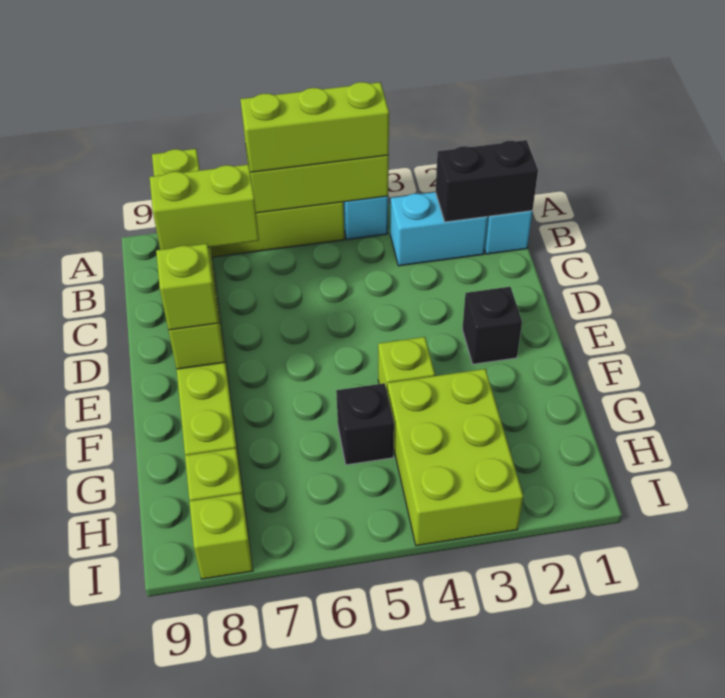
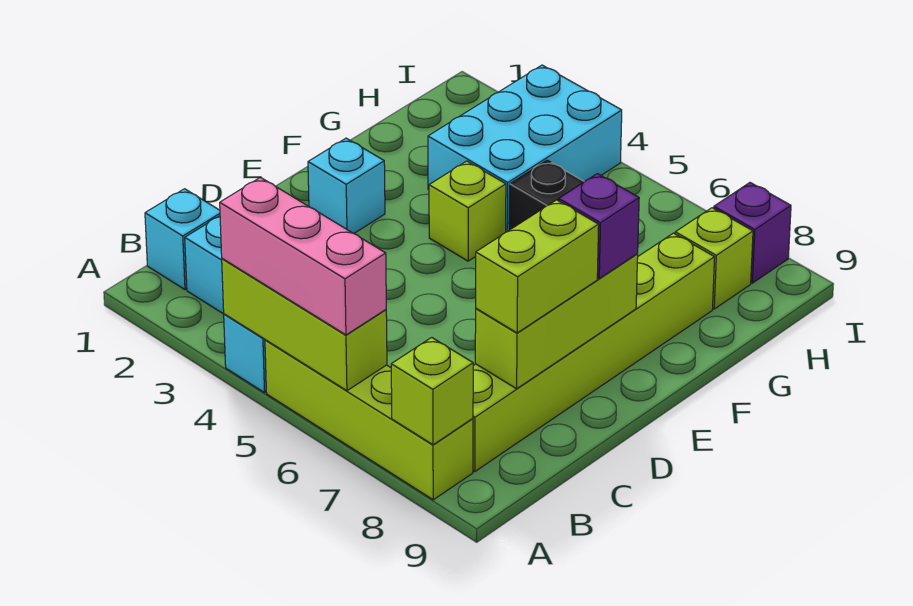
lime brick A4:A6 level 3 -> pink brick A4:A6 level 3
black brick B1:B2 level 2 -> none
lime brick C7:C8 level 3 -> lime brick C8:D8 level 3
black brick E2 level 1 -> cyan brick E2 level 1
lime brick E8 level 3 -> purple brick E8 level 3
lime brick G3:I4 level 1 -> cyan brick G3:I4 level 1
lime brick I8 level 1 -> purple brick I8 level 1

